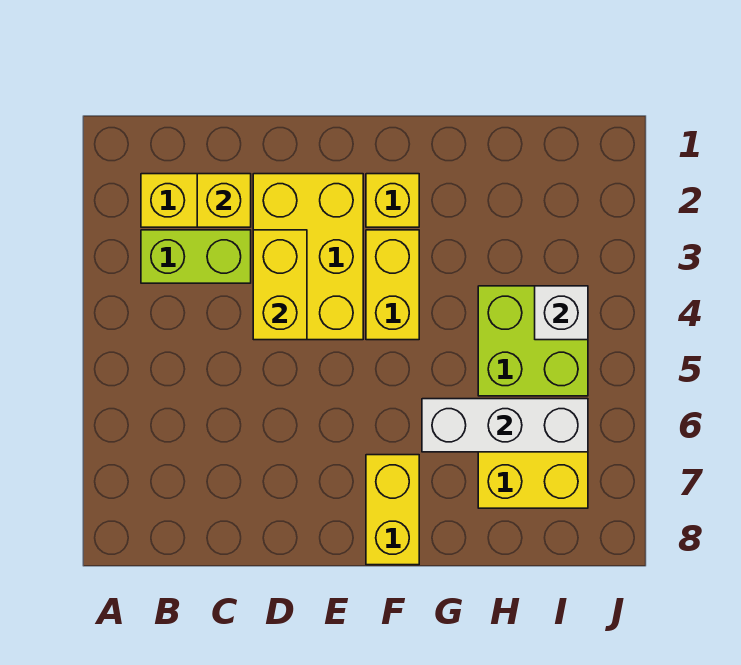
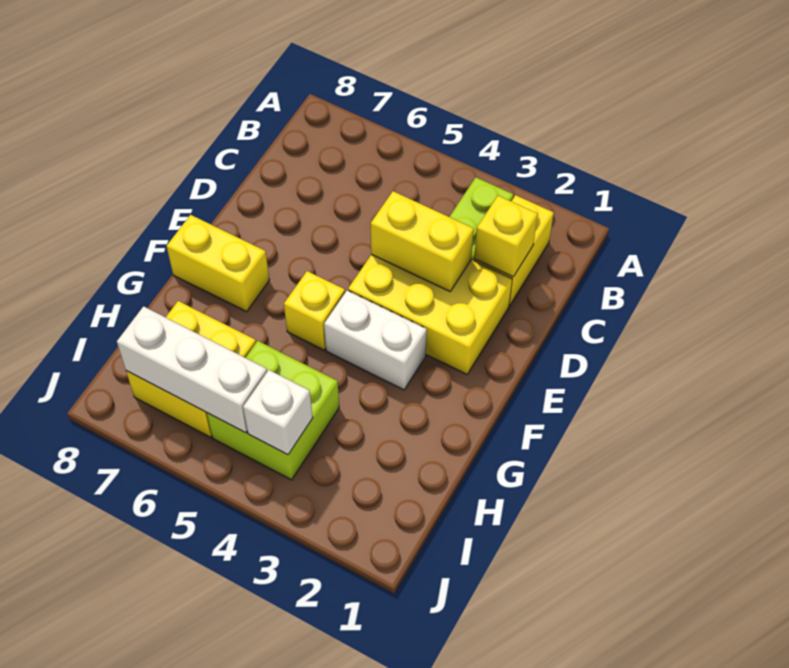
yellow brick F2 level 1 -> yellow brick F5 level 1
yellow brick F3:F4 level 1 -> white brick F3:F4 level 1
white brick G6:I6 level 2 -> white brick I5:I7 level 2

